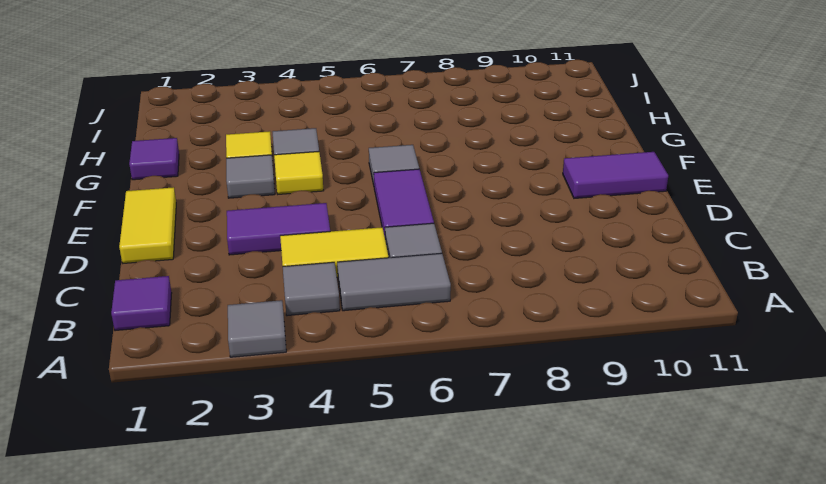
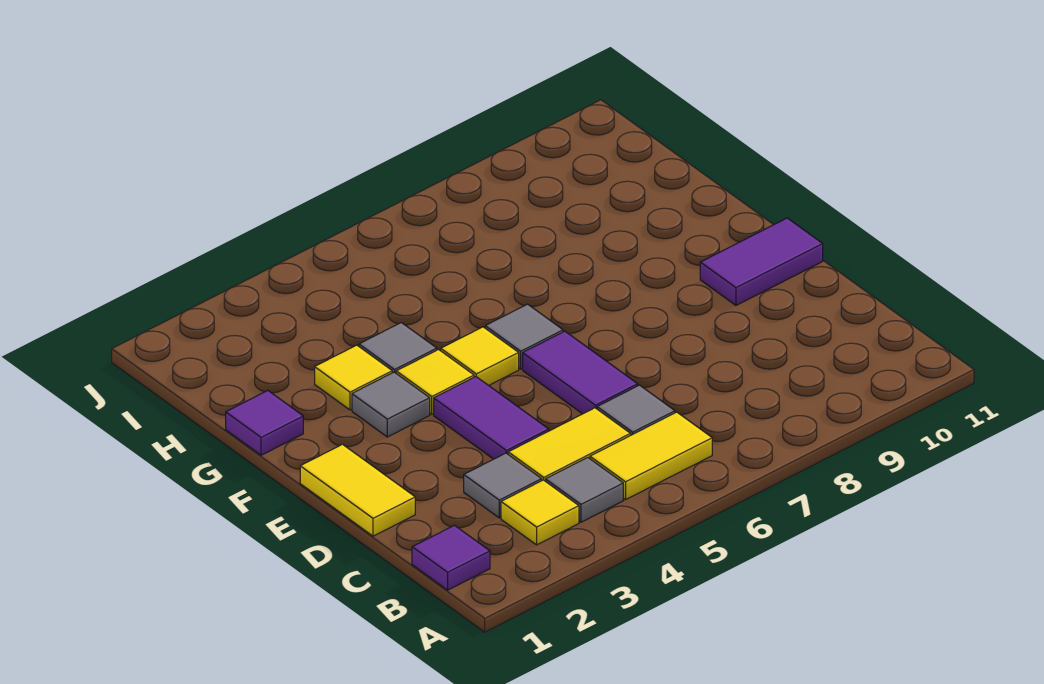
grey tile A3 level 1 -> grey tile C3 level 1
none -> yellow tile B3 level 1
grey tile B5:B6 level 1 -> yellow tile B5:B6 level 1
purple tile D3:D4 level 1 -> purple tile D4:E4 level 1
none -> yellow tile F5 level 1

